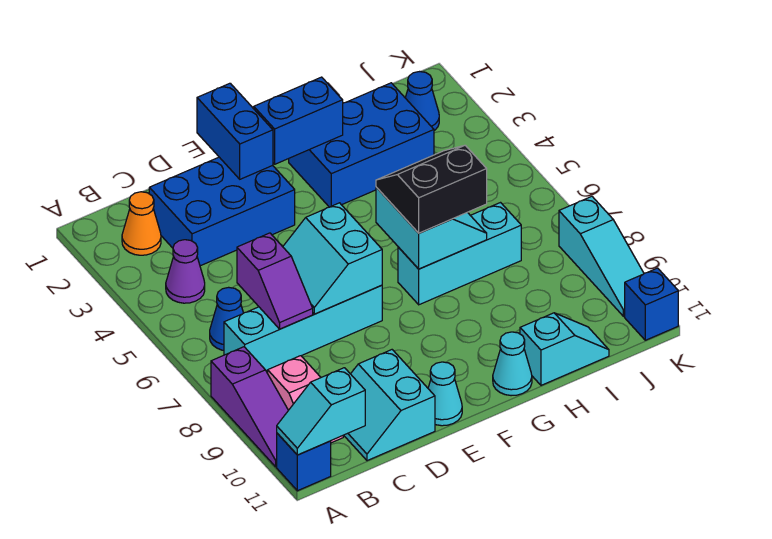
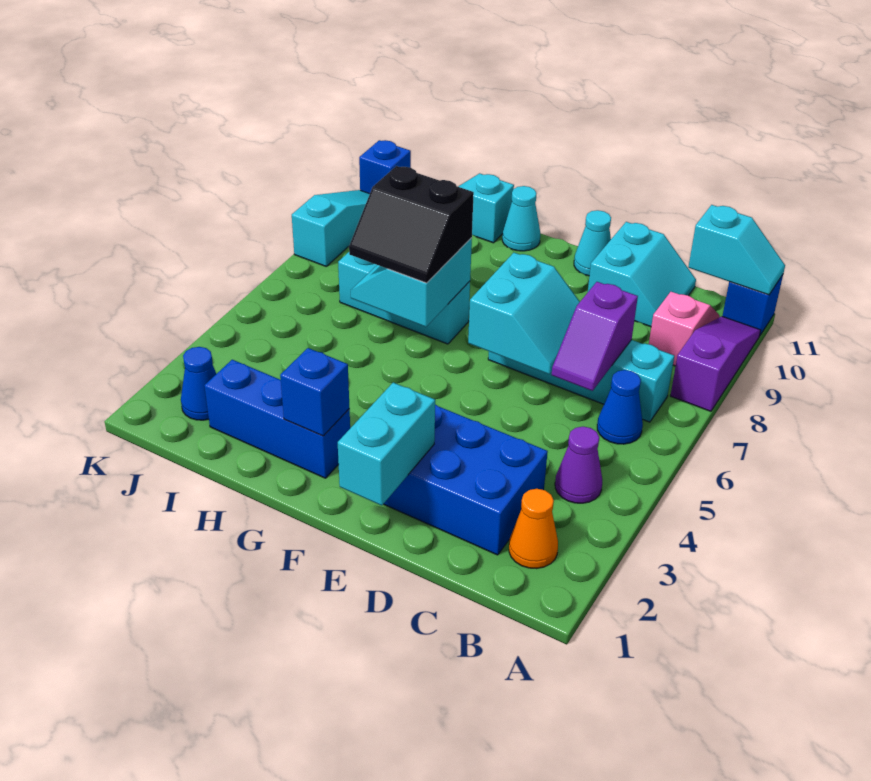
purple slope C6:C7 level 2 top 6 -> purple slope C6:C7 level 2 top 7
blue brick E1:E2 level 2 -> cyan brick E1:E2 level 2
blue brick F2:G2 level 2 -> blue brick G2 level 2
blue brick G2:I3 level 1 -> blue brick G2:I2 level 1

